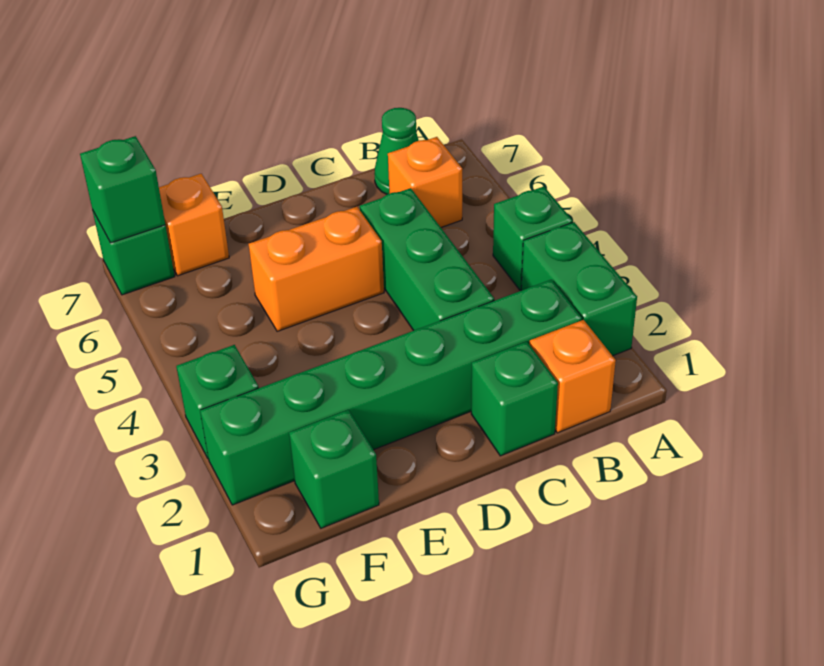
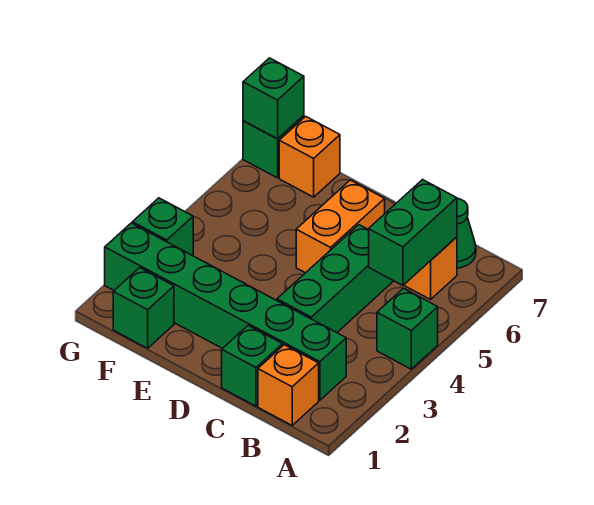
green brick A2:A3 level 1 -> green brick B5:B6 level 2
orange brick D5:E5 level 1 -> orange brick D5:D6 level 1

